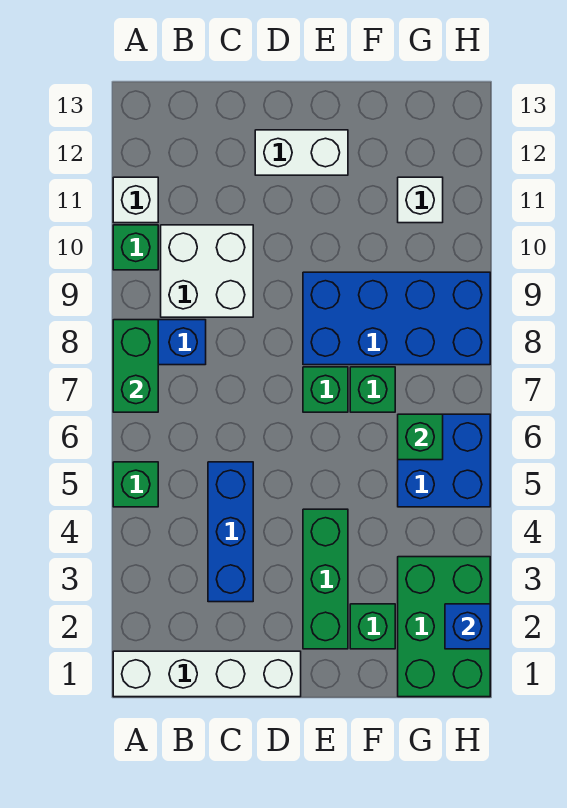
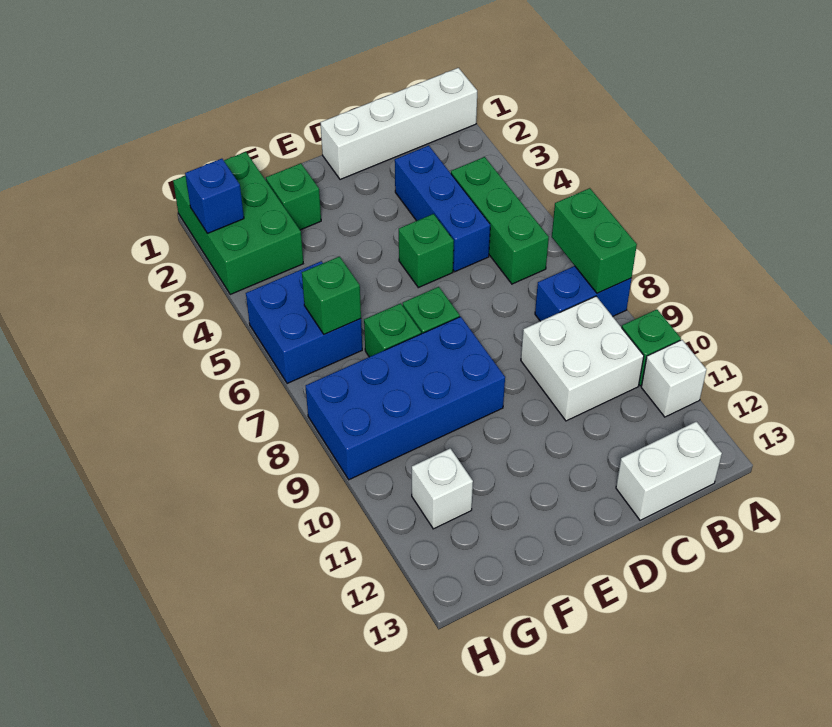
green brick A5 level 1 -> green brick D5 level 1
white brick D12:E12 level 1 -> white brick B13:C13 level 1
green brick E2:E4 level 1 -> green brick B4:B6 level 1

